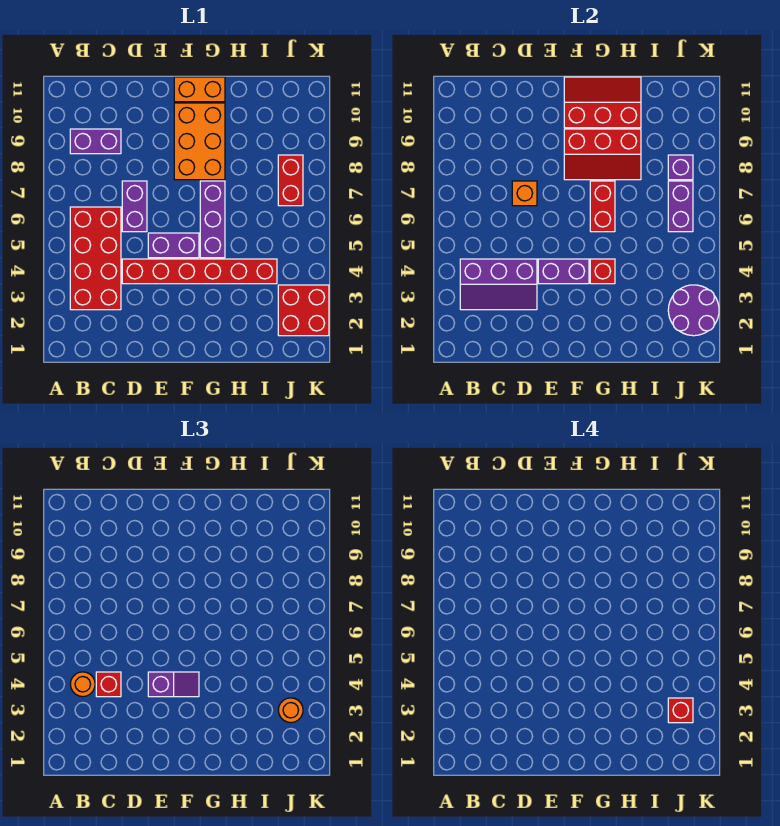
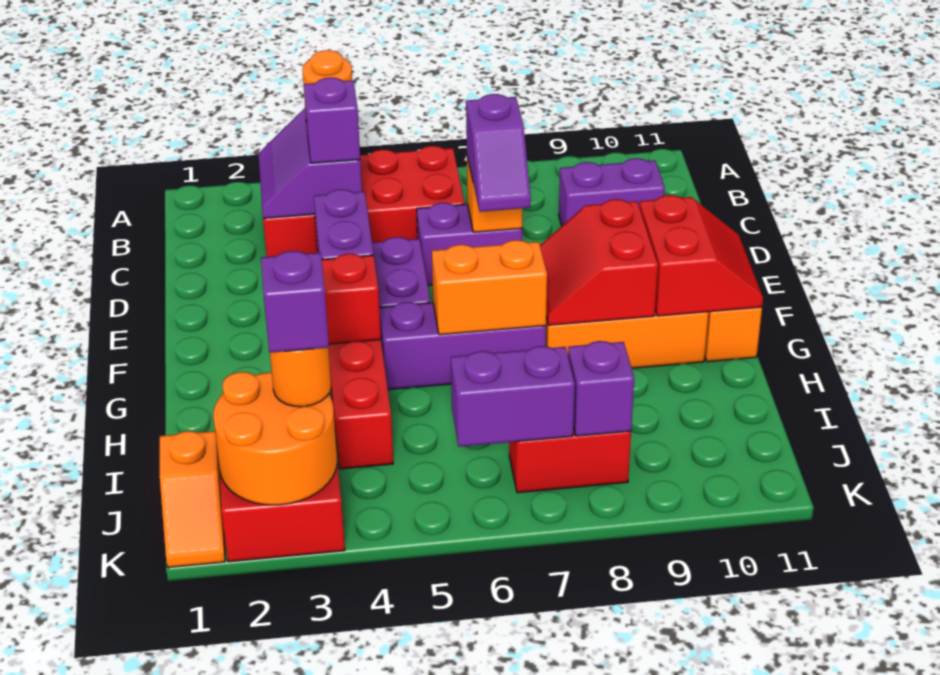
purple slope B3:D4 level 2 top 4 -> purple slope B3:C4 level 2 top 4
purple brick B9:C9 level 1 -> purple brick C9:C10 level 1
red brick C4 level 3 -> purple brick C4 level 3
purple slope E4:F4 level 3 top E -> purple slope D7:E7 level 3 top D
red slope F8:H9 level 2 top 9 -> red slope F8:G9 level 2 top 9
red slope F10:H11 level 2 top 10 -> red slope F10:G11 level 2 top 10
red brick G6:G7 level 2 -> orange brick G6:G7 level 2
none -> orange slope J1:K1 level 1 top J
purple round brick J2:K3 level 2 -> orange round brick J2:K3 level 2
red brick J3 level 4 -> purple brick J3 level 4

